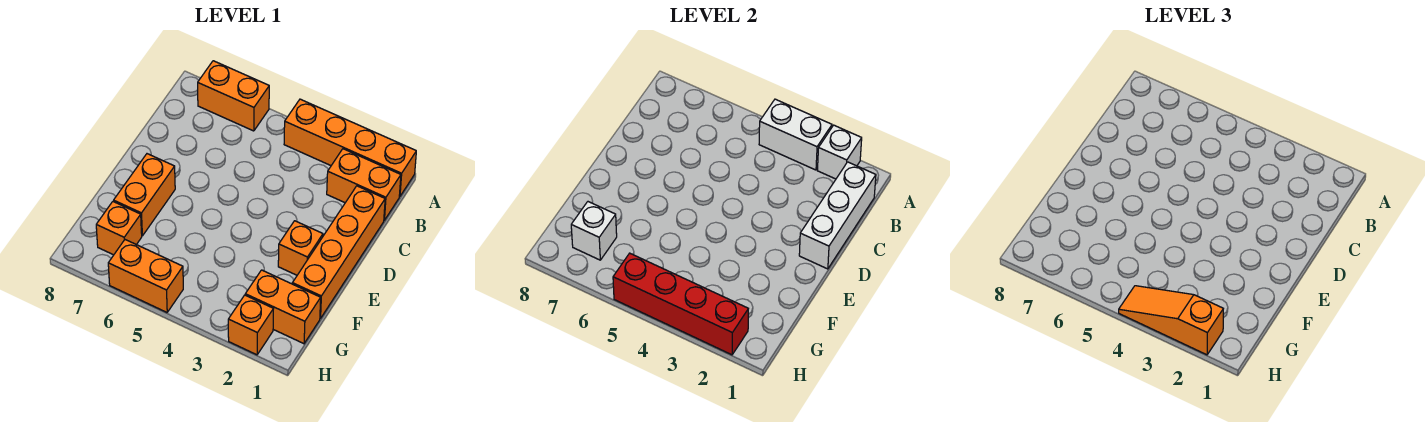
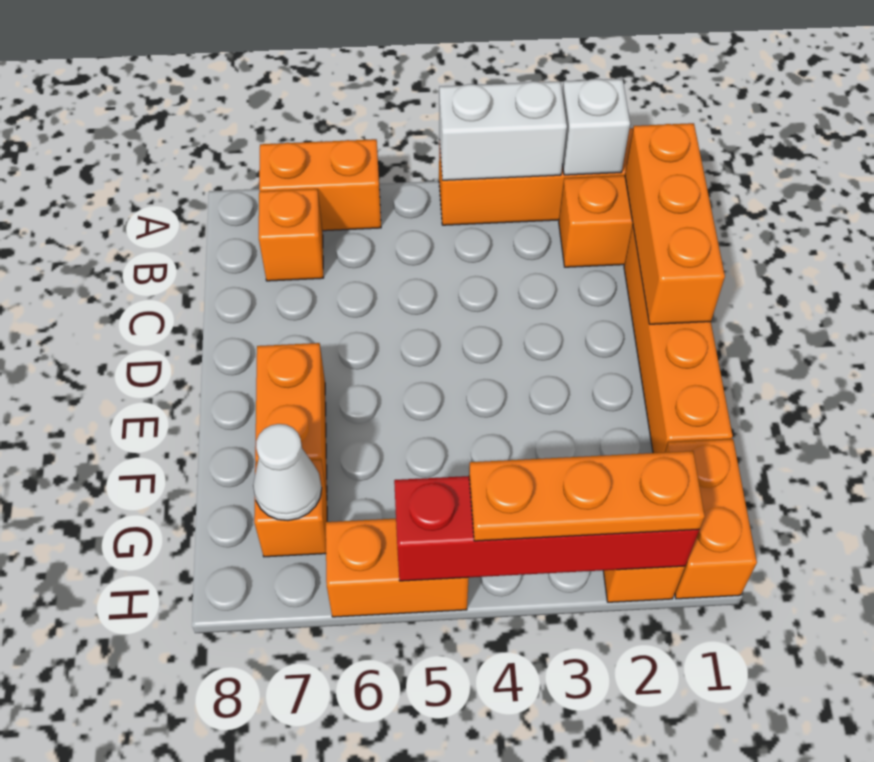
white brick B1:D1 level 2 -> orange brick B1:D1 level 2
orange brick E2 level 1 -> orange brick B7 level 1
orange brick G1:G2 level 1 -> orange brick G1:H1 level 1
white brick G7 level 2 -> white cone G7 level 2
orange slope H2:H4 level 3 top 2 -> orange plate H2:H4 level 3

